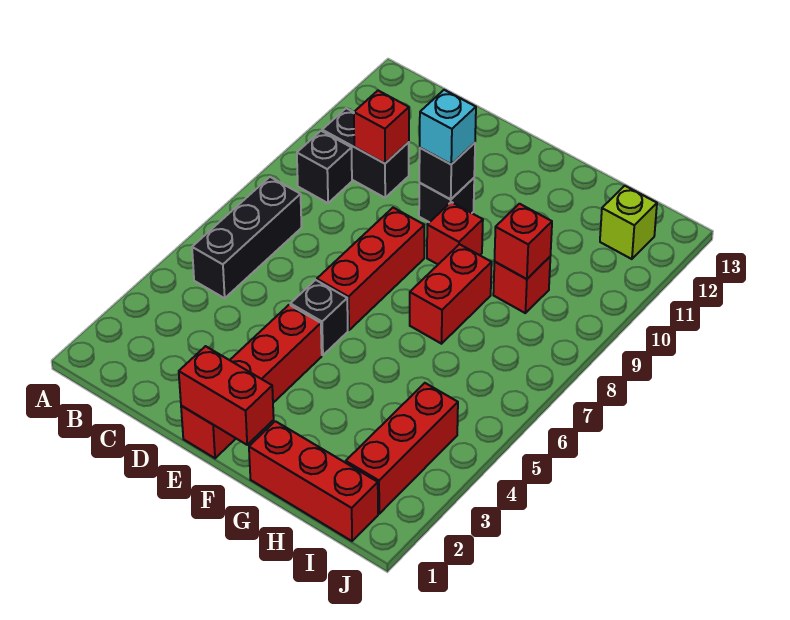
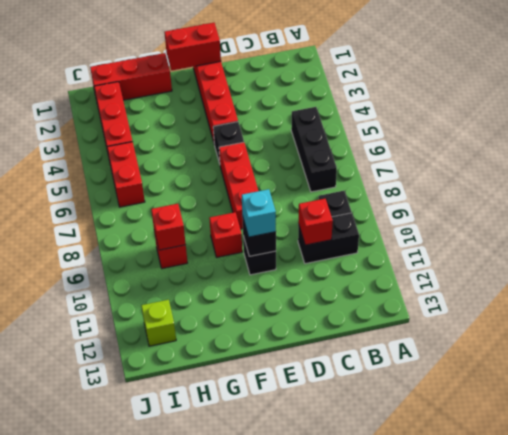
red brick G7:G8 level 1 -> red brick I5:I6 level 1

